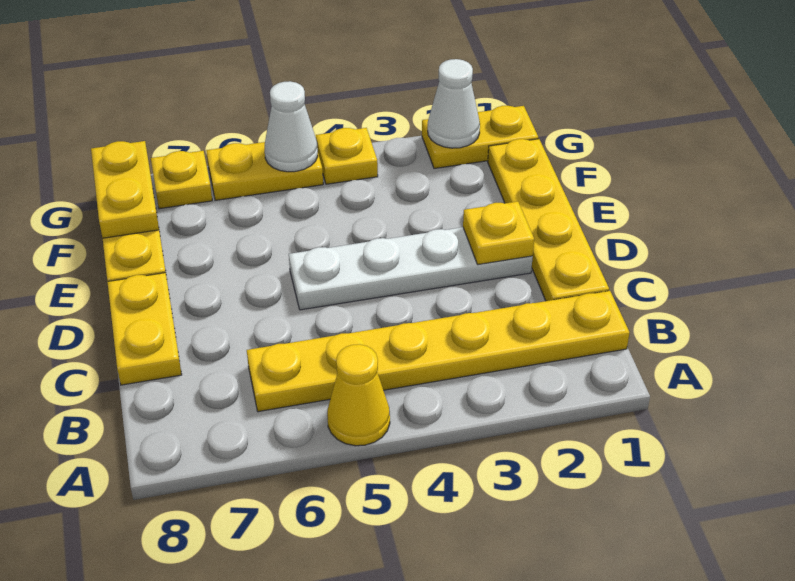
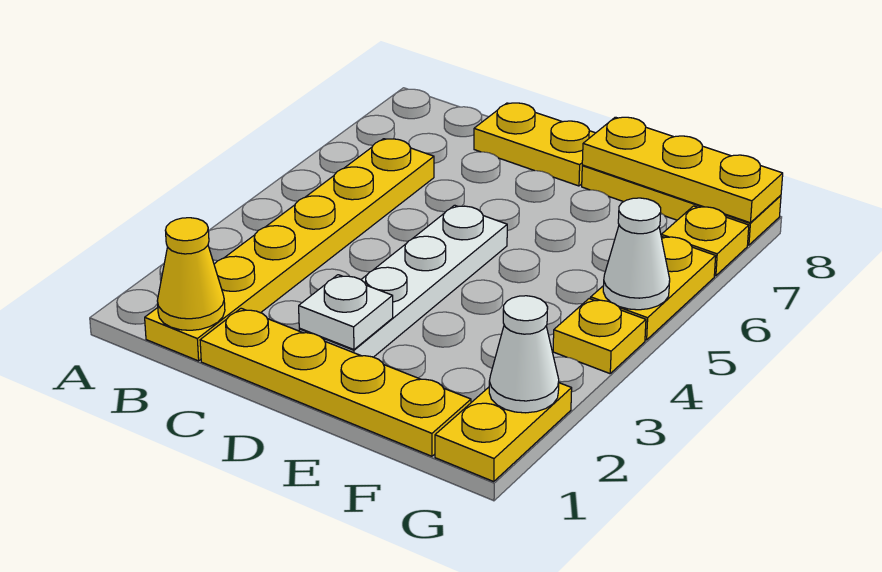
yellow cone A5 level 1 -> yellow cone B1 level 2
yellow plate D2 level 2 -> white plate D2 level 2
yellow plate F8:G8 level 2 -> yellow plate E8:G8 level 2

